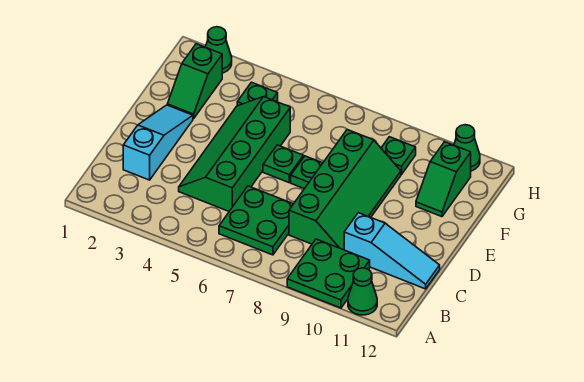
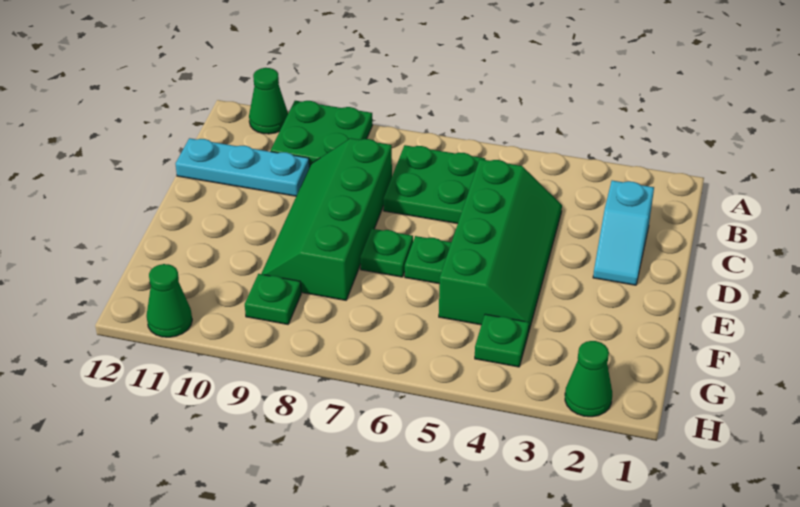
cyan slope C2:E2 level 1 top C -> cyan slope C2:D2 level 1 top C
cyan slope C10:C12 level 1 top 10 -> cyan plate C10:C12 level 1
green slope F2:G2 level 1 top G -> none
green slope F11:G11 level 1 top G -> none

